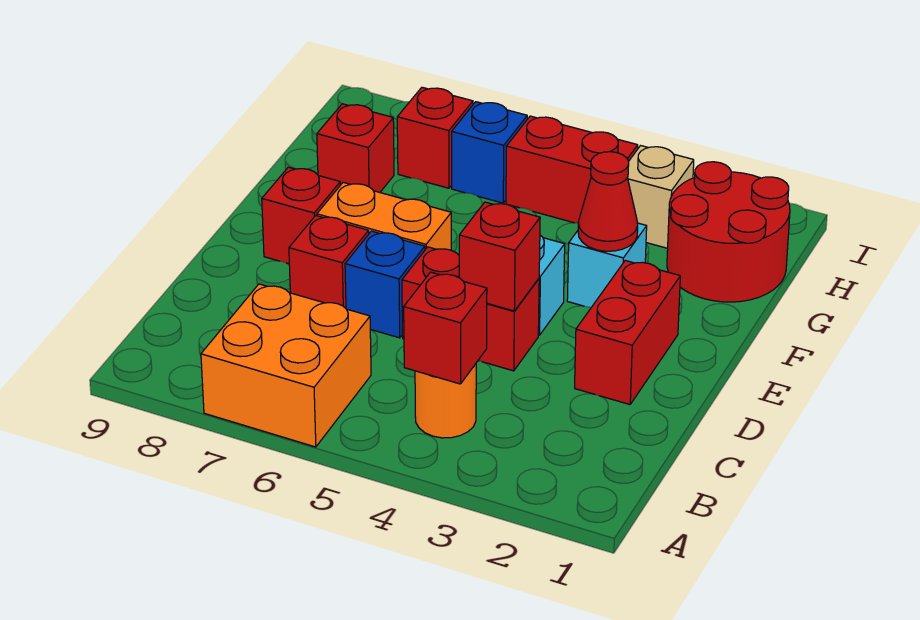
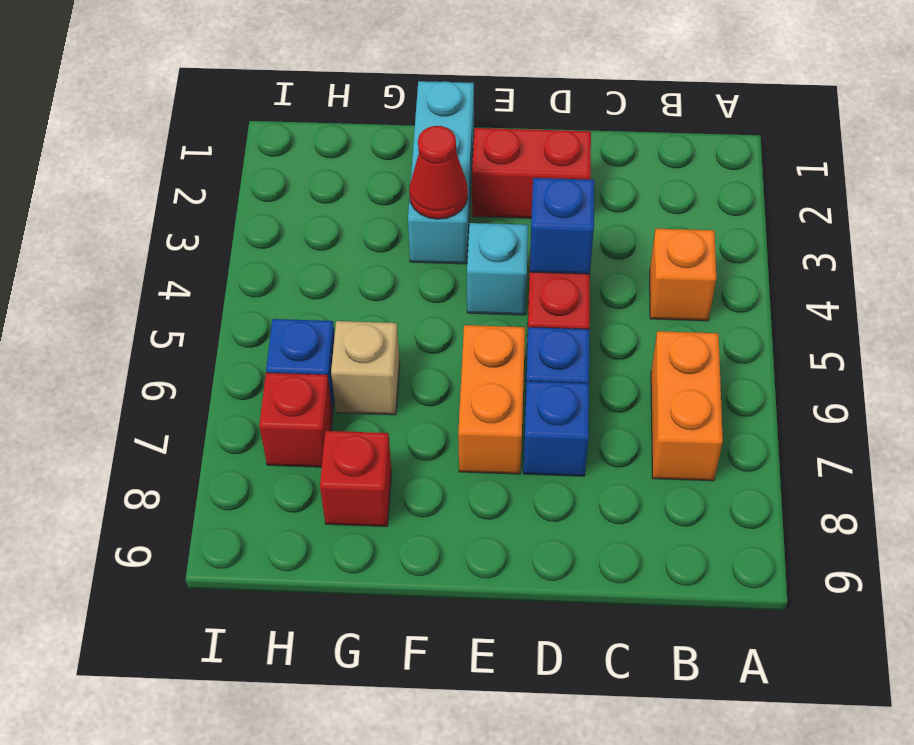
orange brick A6:B7 level 1 -> orange brick B6:B7 level 1
orange round brick B4 level 1 -> orange brick B4 level 1
red brick B4 level 2 -> none
red brick D4 level 2 -> blue brick D4 level 2
red brick D7 level 1 -> blue brick D7 level 1
red brick E8 level 1 -> none
cyan brick F3 level 1 -> cyan brick F1:F3 level 1
red round brick G1:H2 level 1 -> none
tan brick H3 level 1 -> tan brick G6 level 1
red brick H4:H5 level 1 -> none

